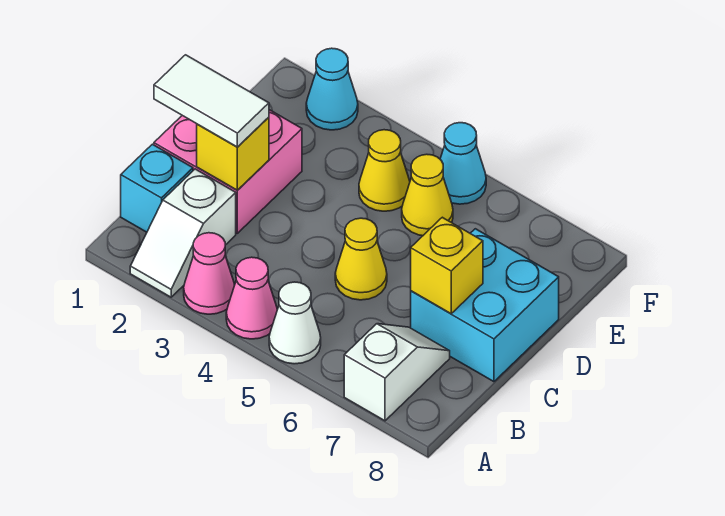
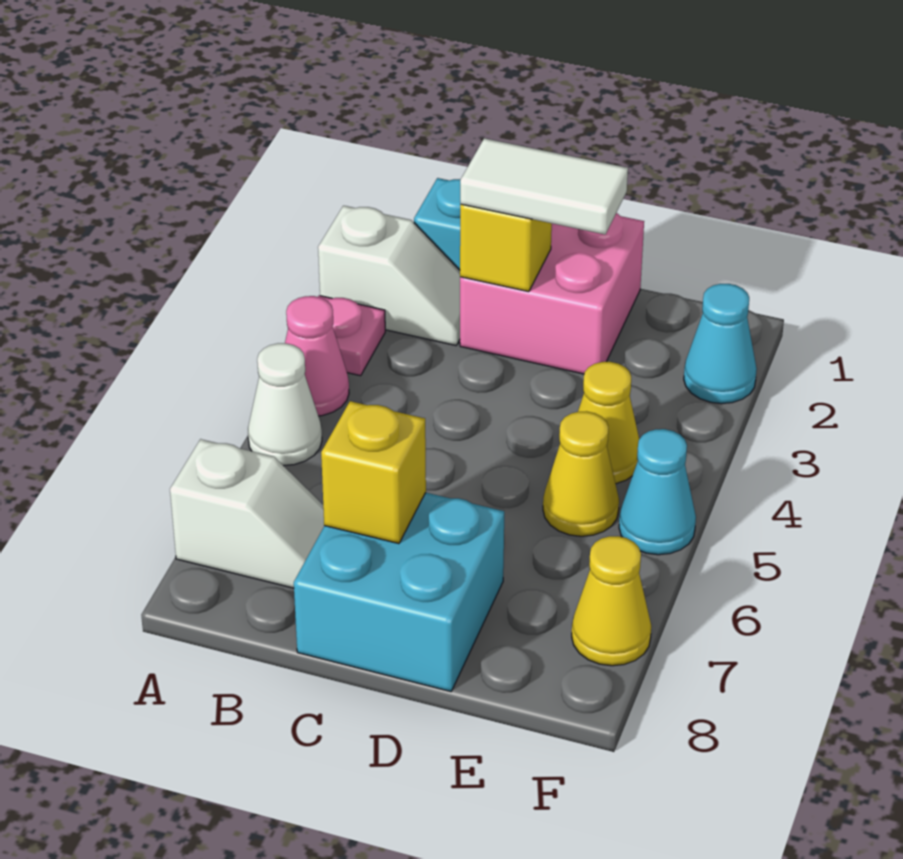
white slope A2:B2 level 1 top B -> white slope A2:B2 level 1 top A
pink cone A3 level 1 -> pink plate A3 level 1
white tile C1:C2 level 3 -> white tile C2:D2 level 3
yellow cone C5 level 1 -> yellow cone F7 level 1

